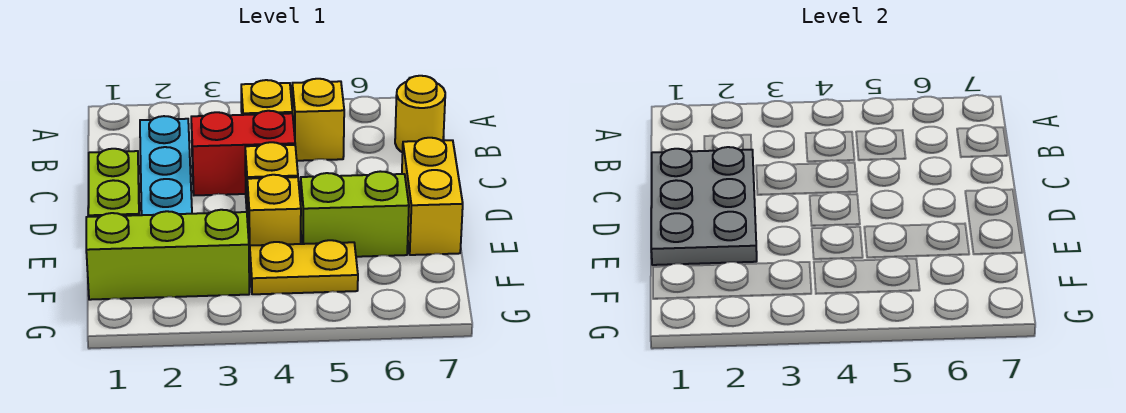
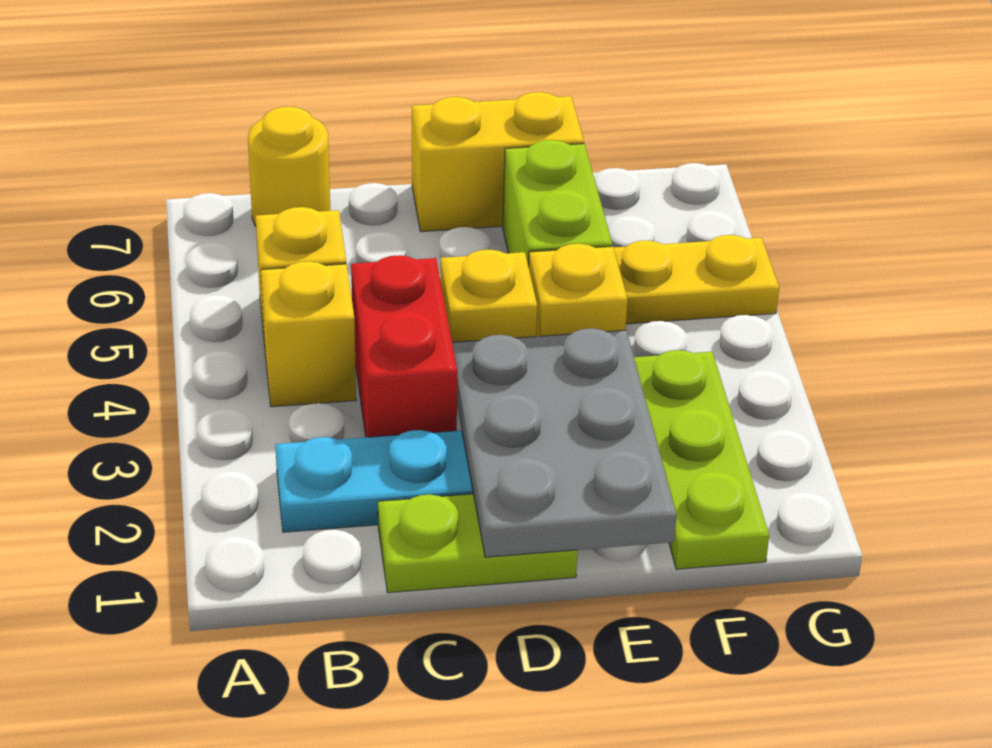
grey plate C1:E2 level 2 -> grey plate D1:E3 level 2
lime brick F1:F3 level 1 -> lime plate F1:F3 level 1
yellow plate F4:F5 level 1 -> yellow plate F5:G5 level 1

